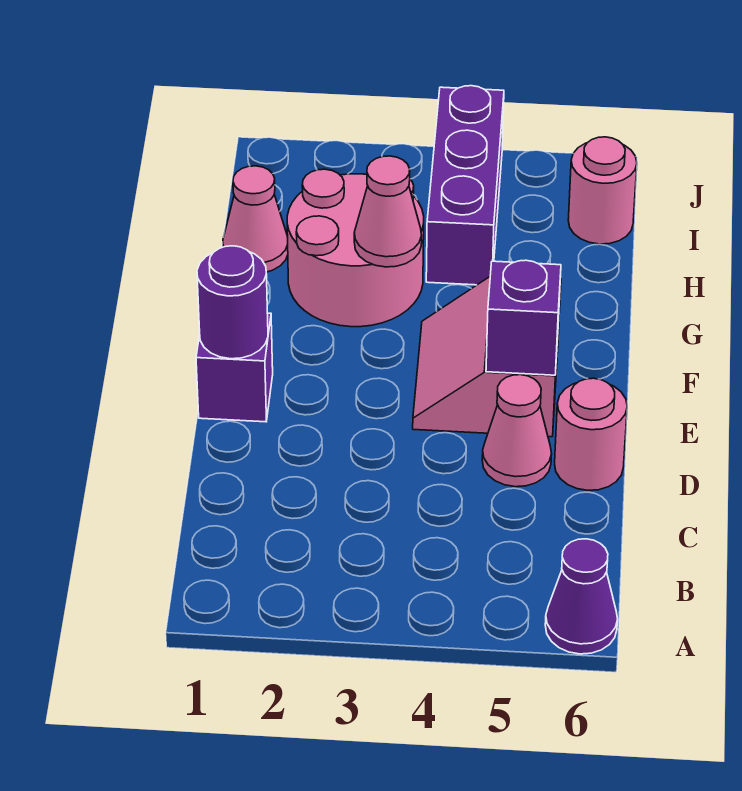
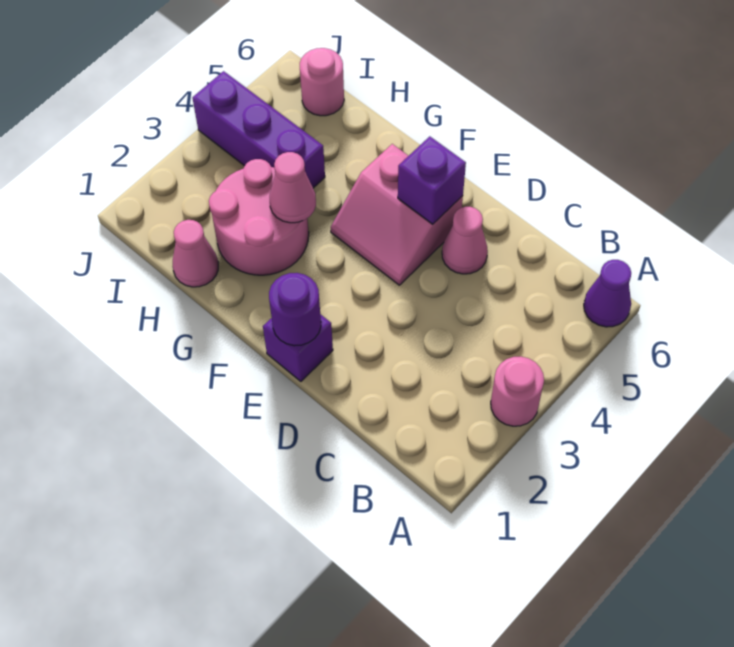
pink round brick D6 level 1 -> pink round brick A3 level 1

